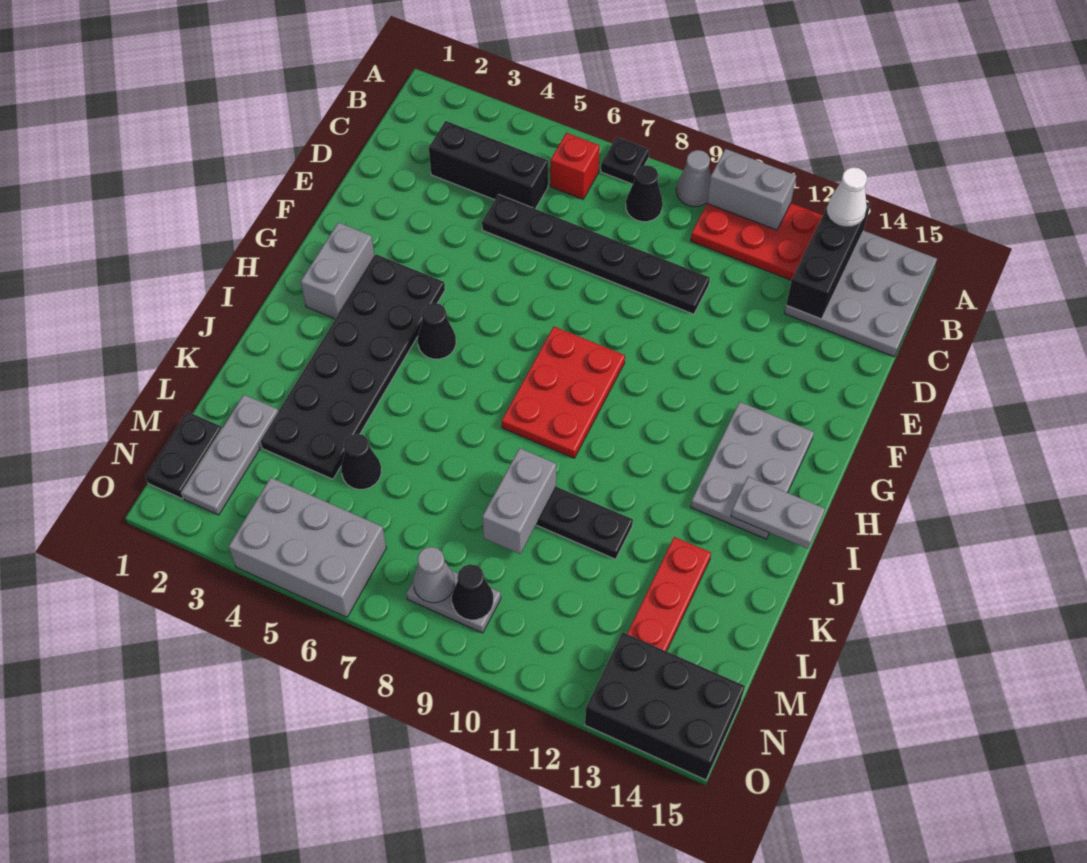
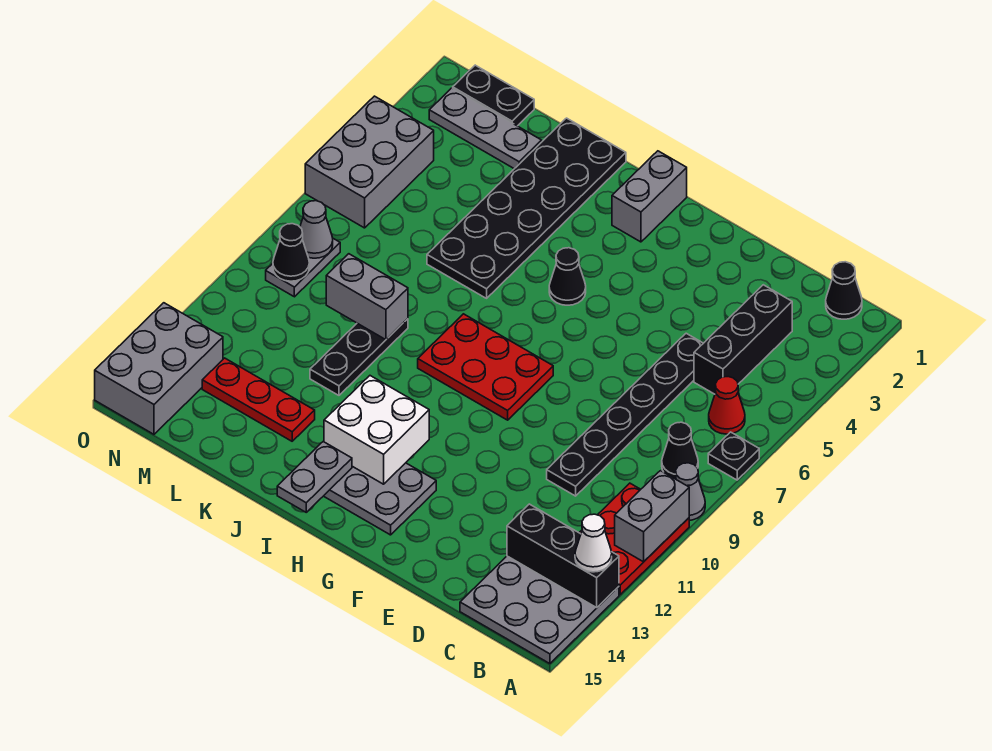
red brick B6 level 1 -> red cone B6 level 1
grey brick G2:H2 level 1 -> grey brick H1:H2 level 1
black plate G3:L4 level 1 -> black plate J1:K6 level 1
none -> white brick H12:I13 level 2
black cone L5 level 1 -> black cone B1 level 1
black brick N13:O15 level 1 -> grey brick N13:O15 level 1

